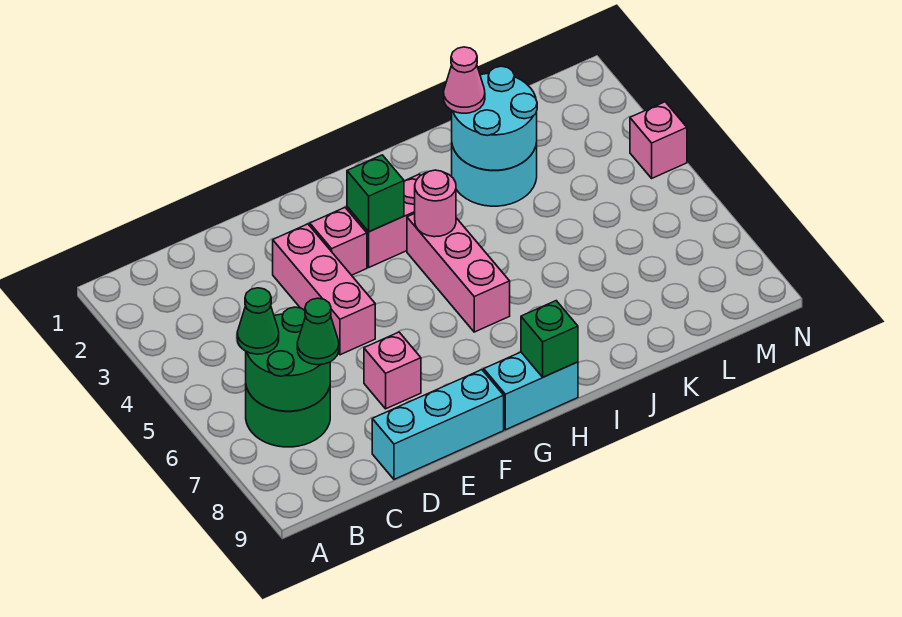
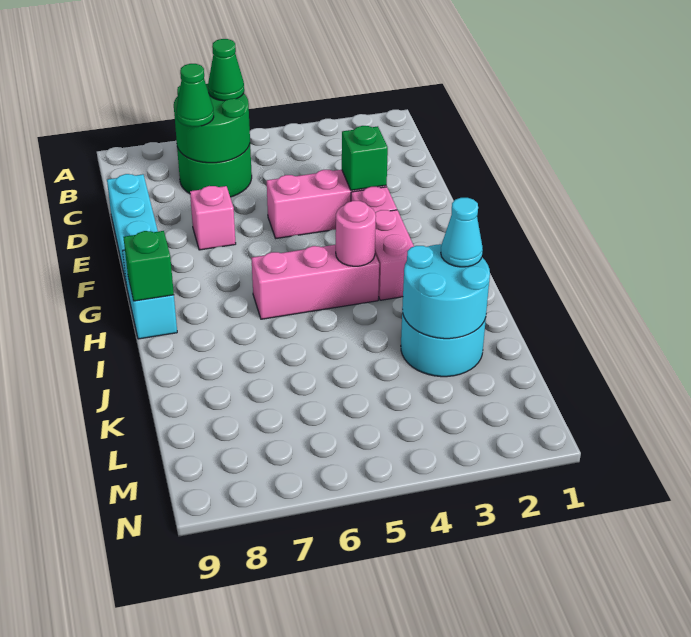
green brick G3 level 2 -> green brick E3 level 2
pink cone J2 level 3 -> cyan cone J2 level 3
pink brick N4 level 1 -> none

